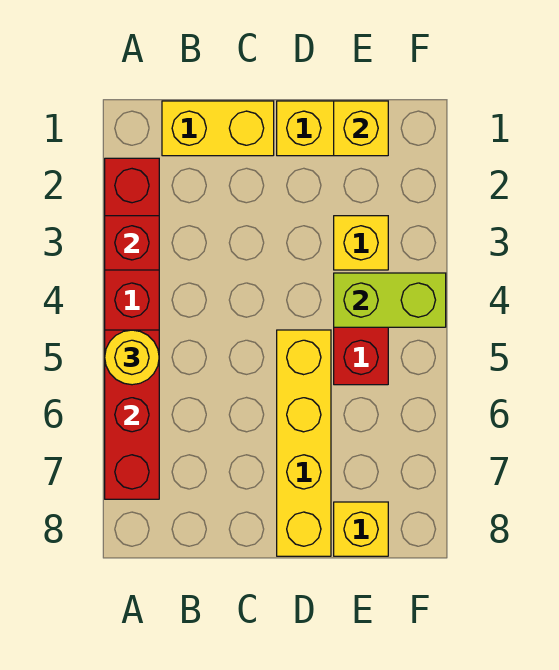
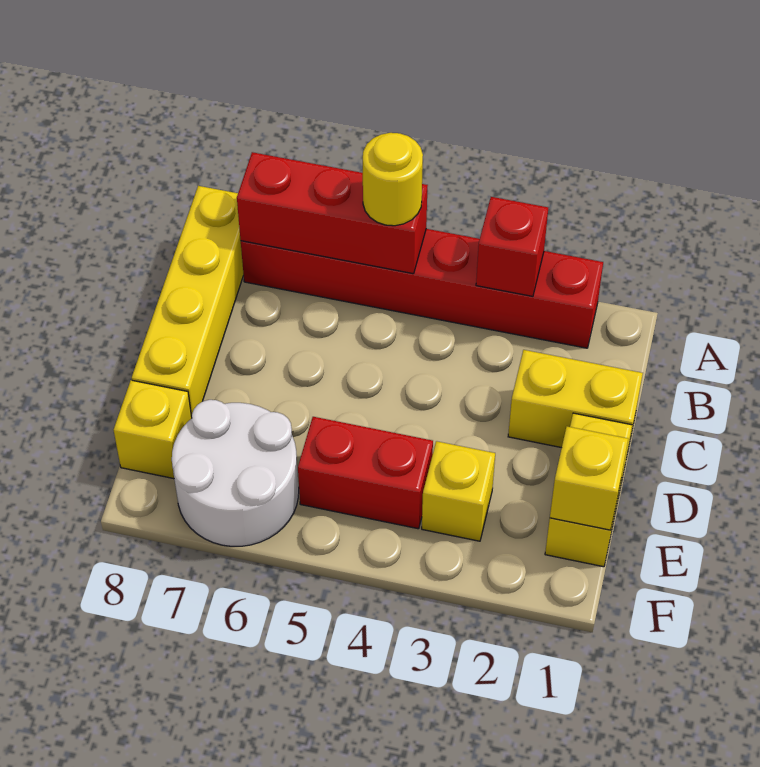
yellow brick B1:C1 level 1 -> yellow brick C1:C2 level 1
yellow brick D5:D8 level 1 -> yellow brick A8:D8 level 1
lime brick E4:F4 level 2 -> none
none -> white round brick E6:F7 level 1

